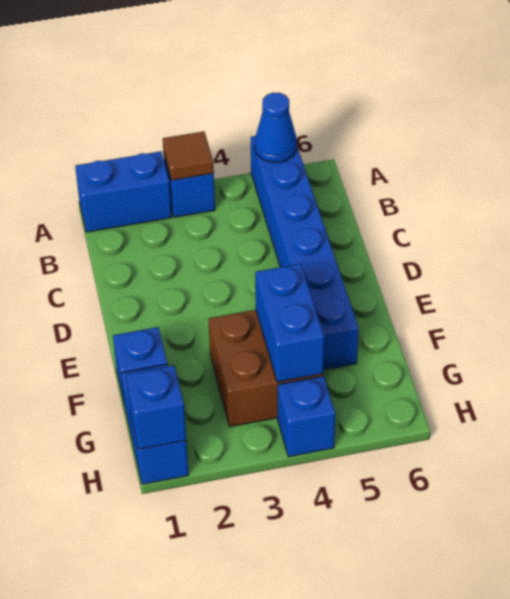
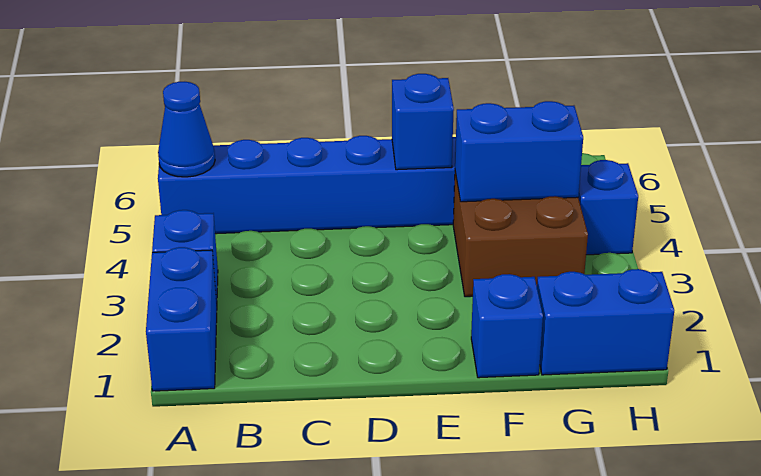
brown tile A3 level 2 -> none
blue brick H1 level 2 -> blue brick E5 level 2

